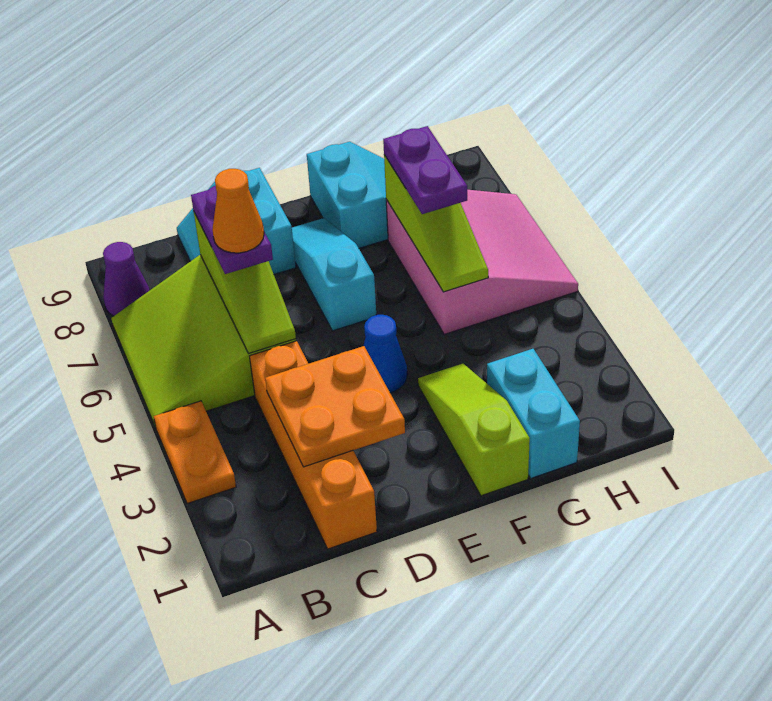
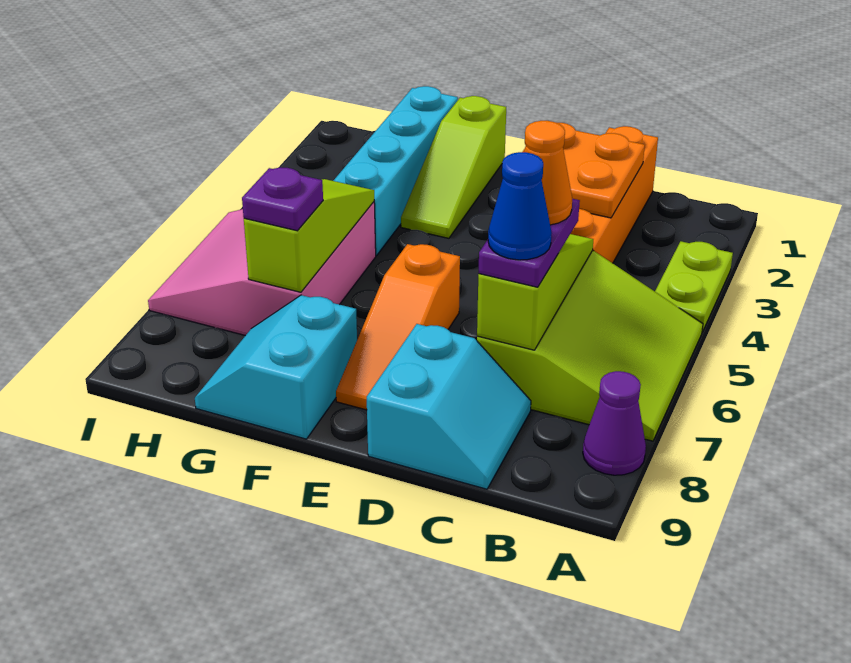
orange plate A3:A4 level 1 -> lime plate A3:A4 level 1
blue cone E4 level 1 -> blue cone C7 level 4
cyan slope E6:E8 level 1 top 6 -> orange slope E6:E8 level 1 top 6
cyan brick G1:G2 level 1 -> cyan brick G1:G4 level 1
purple plate G6:G7 level 3 -> purple plate G7 level 3

